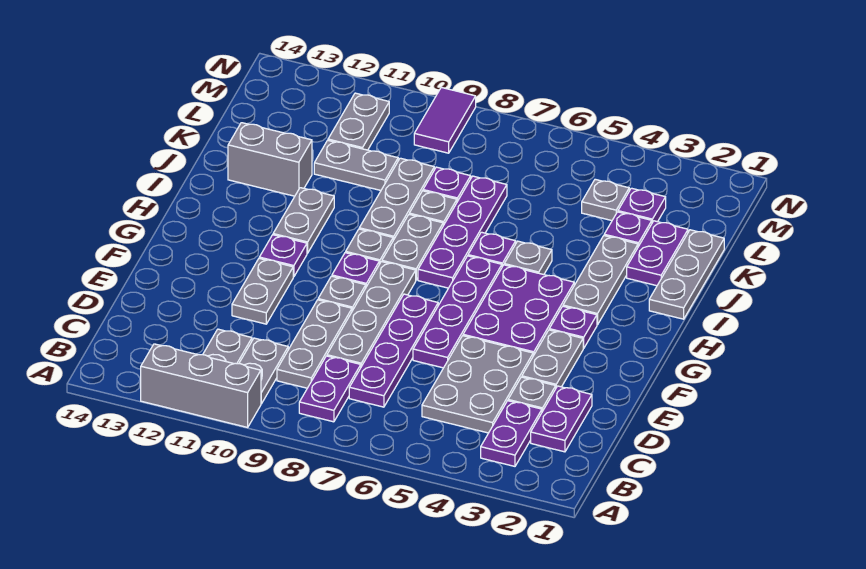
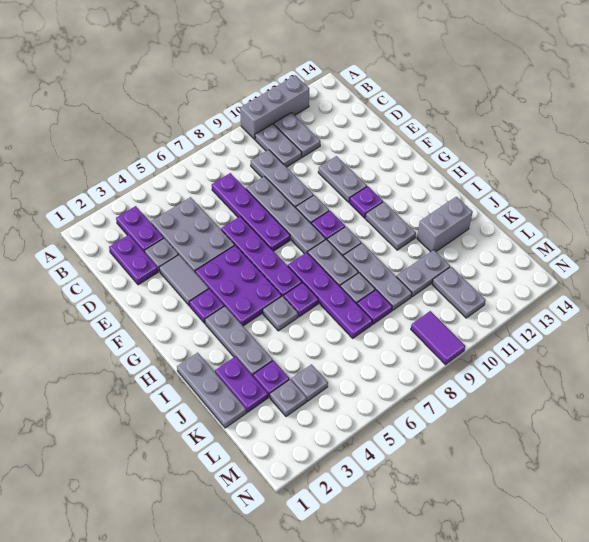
purple plate B8:C8 level 1 -> none
grey plate E3:F3 level 1 -> grey tile E3:F3 level 1
purple plate L3 level 1 -> grey plate L3 level 1

